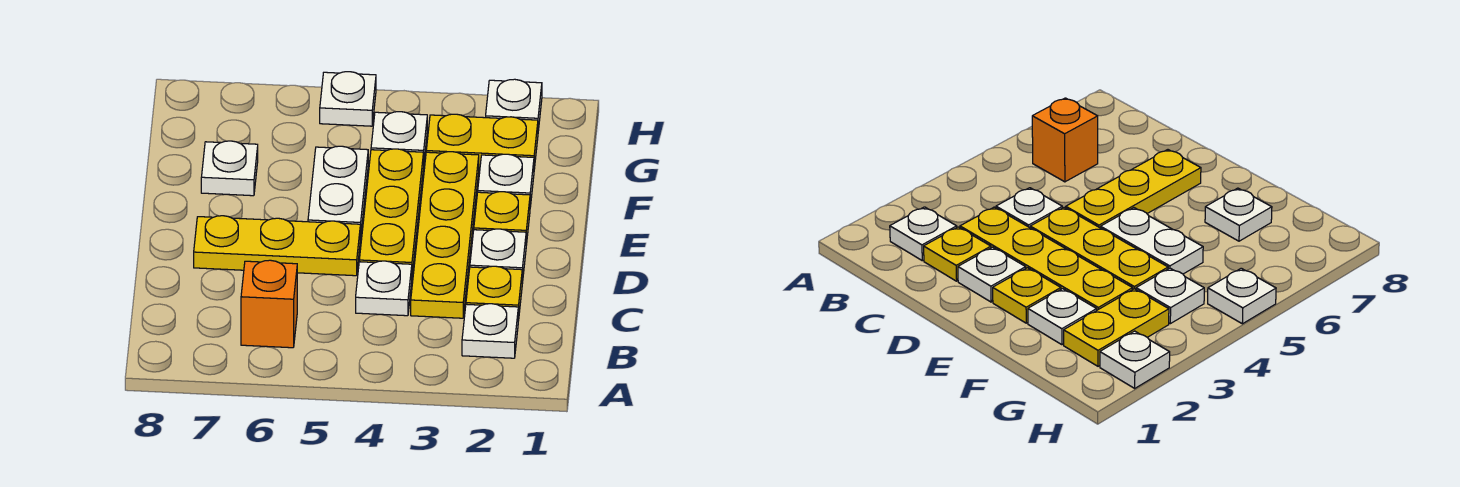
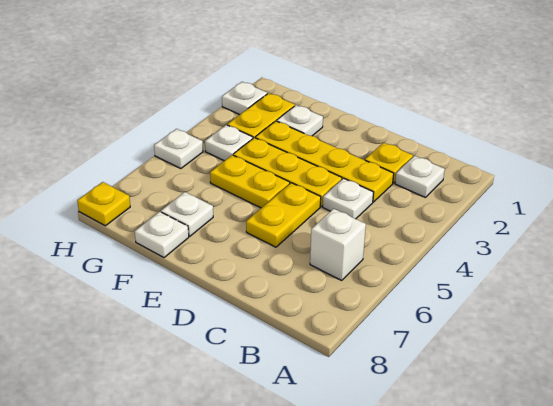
orange brick B6 level 1 -> white brick B6 level 1
white plate D2 level 1 -> white plate F8 level 1
yellow plate D5:D7 level 1 -> yellow plate D5:D6 level 1
yellow plate E2 level 1 -> yellow plate H8 level 1
white plate E5:F5 level 1 -> yellow plate E5:F5 level 1

